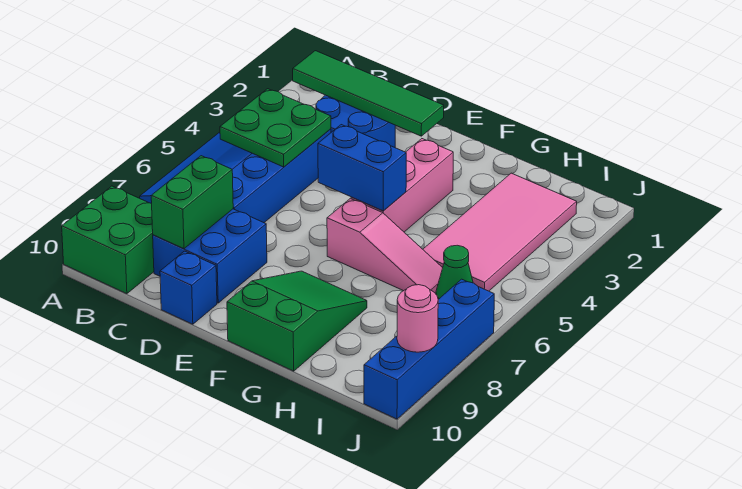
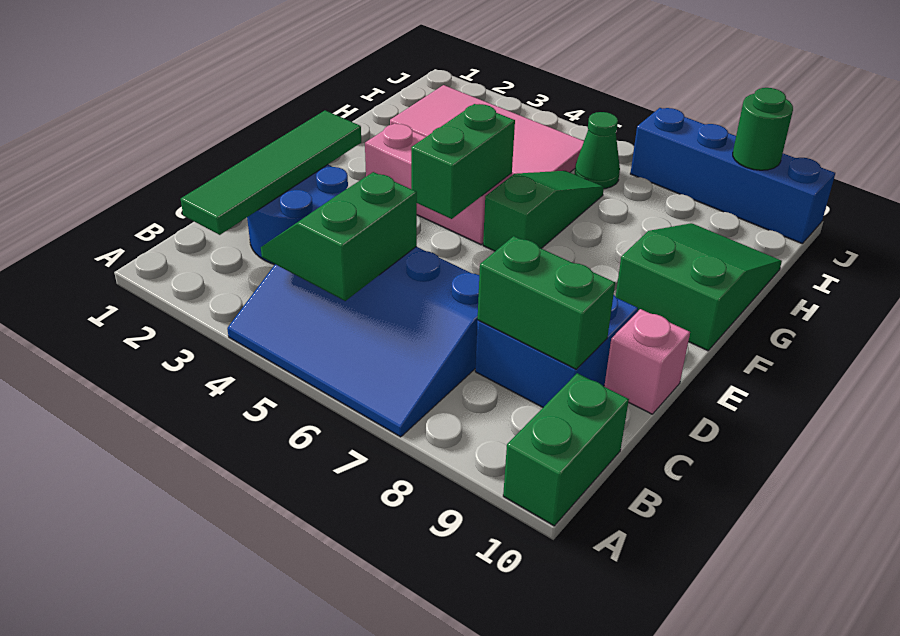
green brick A9:B10 level 1 -> green brick A10:B10 level 1
green plate B4:C5 level 2 -> green slope B4:C5 level 2 top 5
blue brick D10 level 1 -> pink brick D10 level 1
blue brick E5:F5 level 2 -> green brick E5:F5 level 2
pink slope F6:H6 level 1 top F -> green slope F6:H6 level 1 top F
green slope F8:G10 level 1 top 10 -> green slope F9:H10 level 1 top F
pink round brick J9 level 2 -> green round brick J9 level 2

